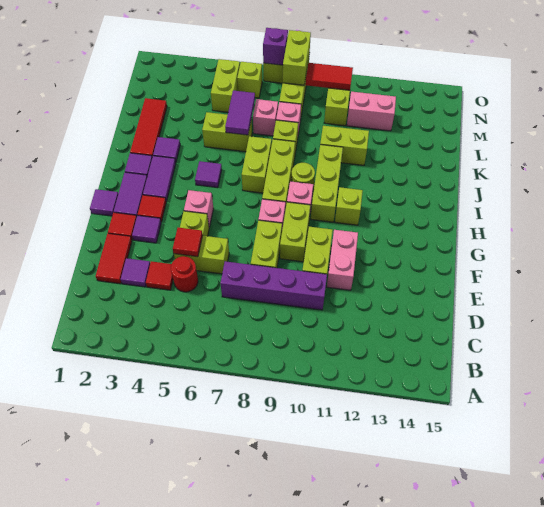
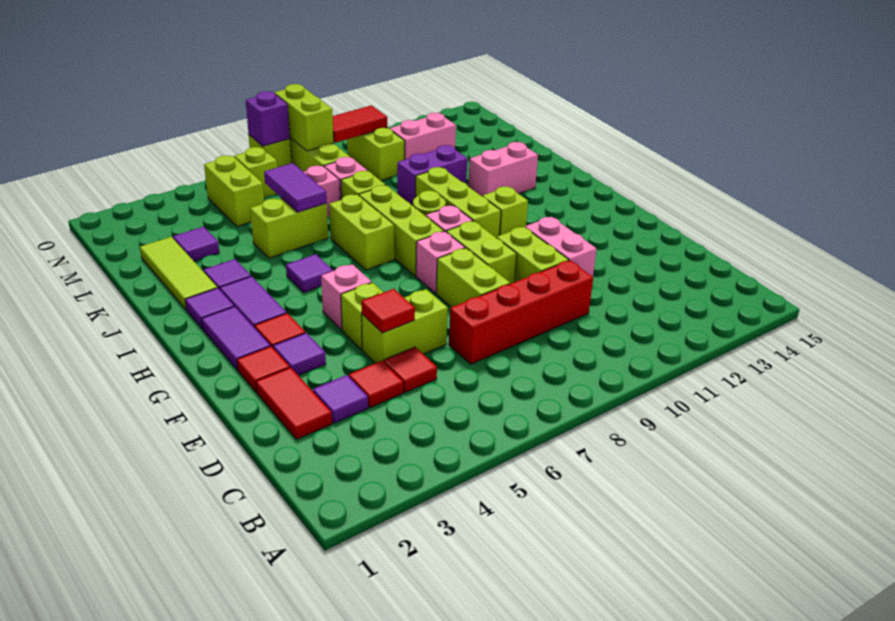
red round brick D5 level 1 -> red tile D5 level 1
purple brick D7:D10 level 1 -> red brick D7:D10 level 1
purple tile G1 level 1 -> purple tile L3 level 1
red tile J2:L2 level 1 -> lime tile J2:L2 level 1
none -> pink brick J12:J13 level 1
lime brick K10:K11 level 1 -> purple brick K10:K11 level 1

